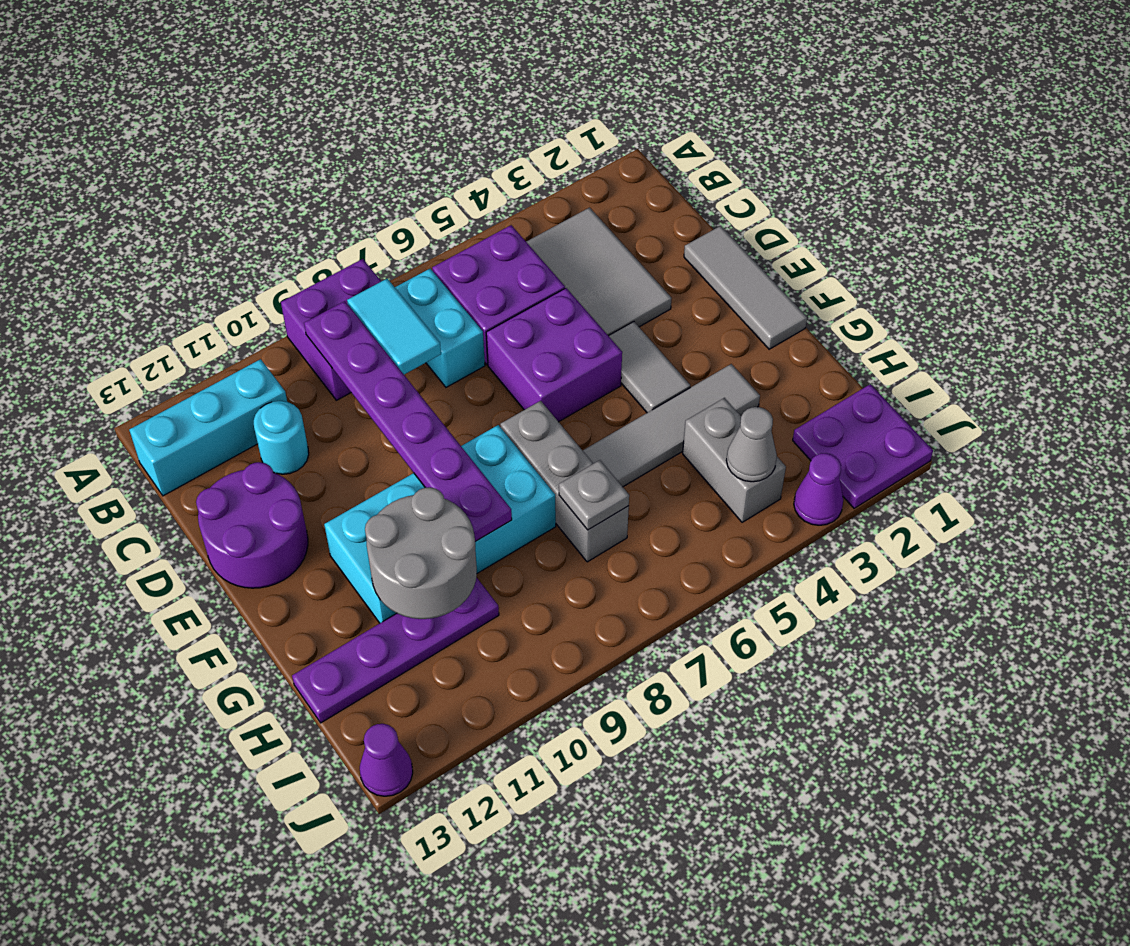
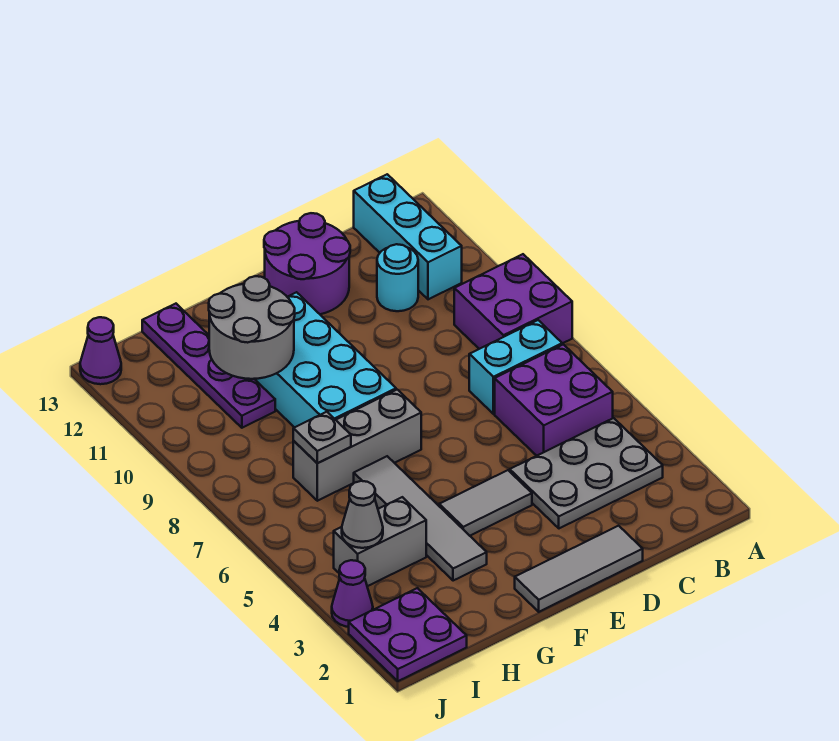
grey tile B3:D4 level 1 -> grey plate B3:D4 level 1
cyan tile B8:C8 level 2 -> none
purple plate B9:G9 level 2 -> none
purple brick D5:E6 level 1 -> none

